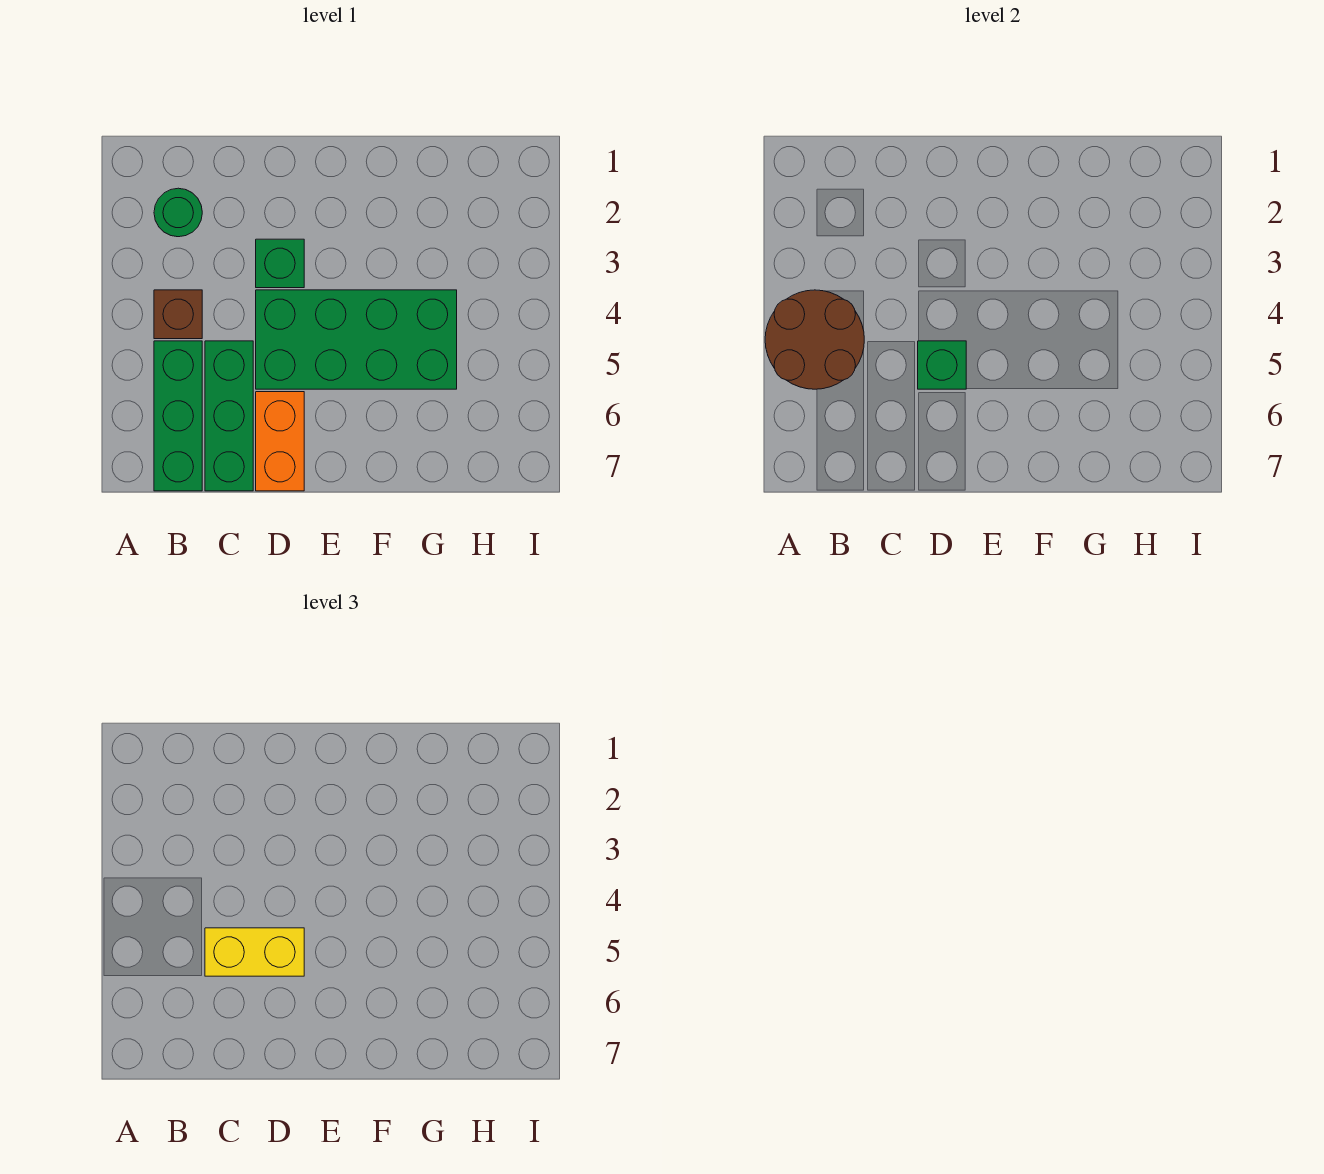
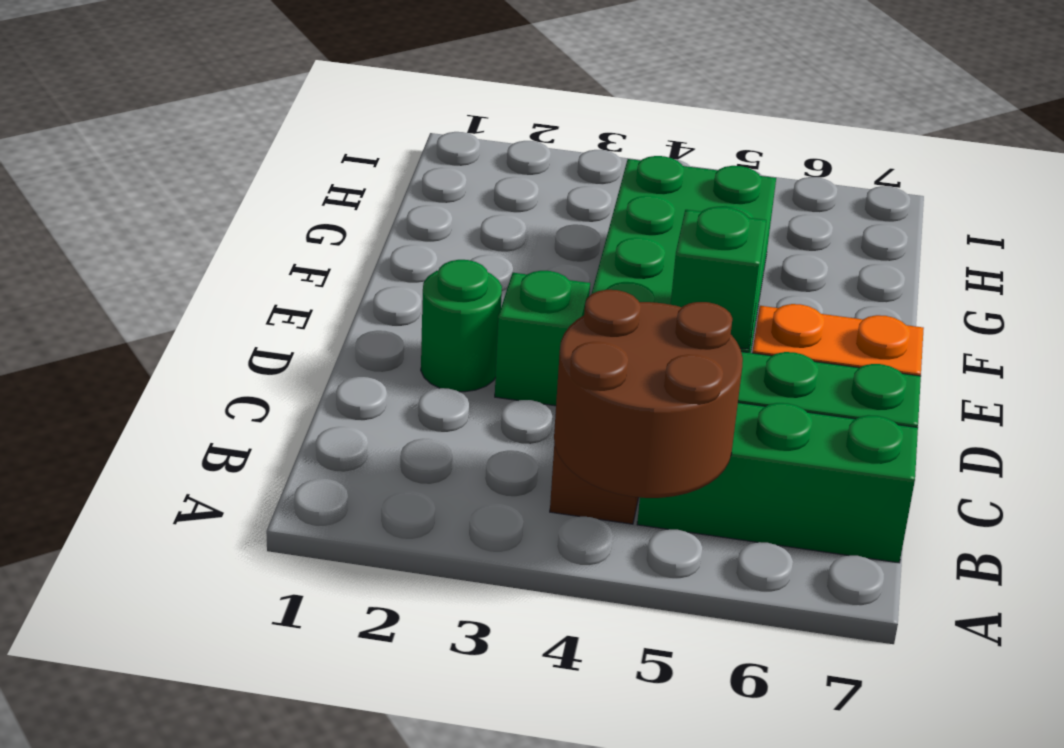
green round brick B2 level 1 -> green round brick D2 level 1
yellow brick C5:D5 level 3 -> none

